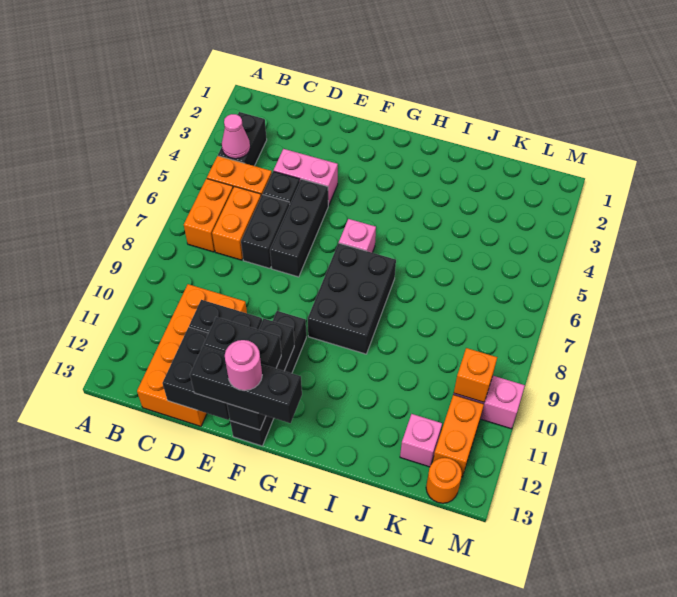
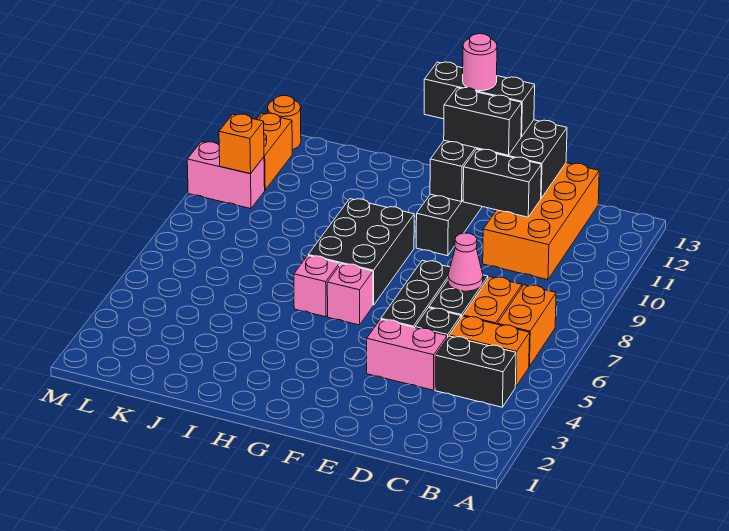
black brick B3:B4 level 1 -> black brick B4:C4 level 1
pink cone B4 level 2 -> pink cone D7 level 2
pink brick K12 level 1 -> pink brick H6 level 1

